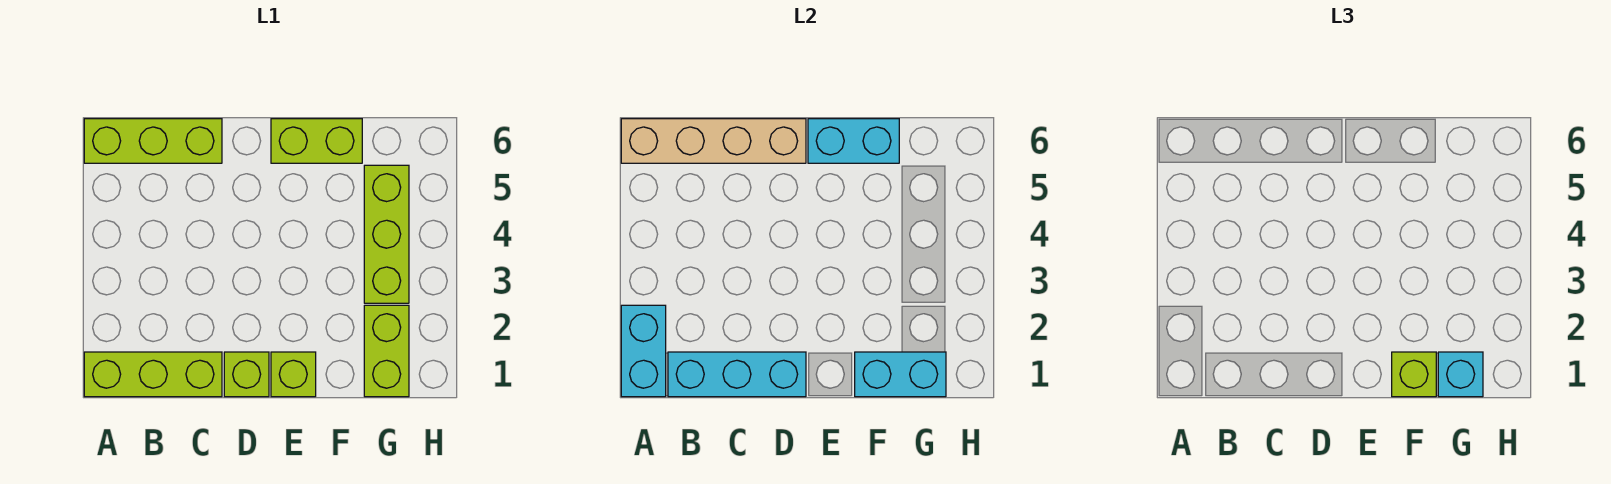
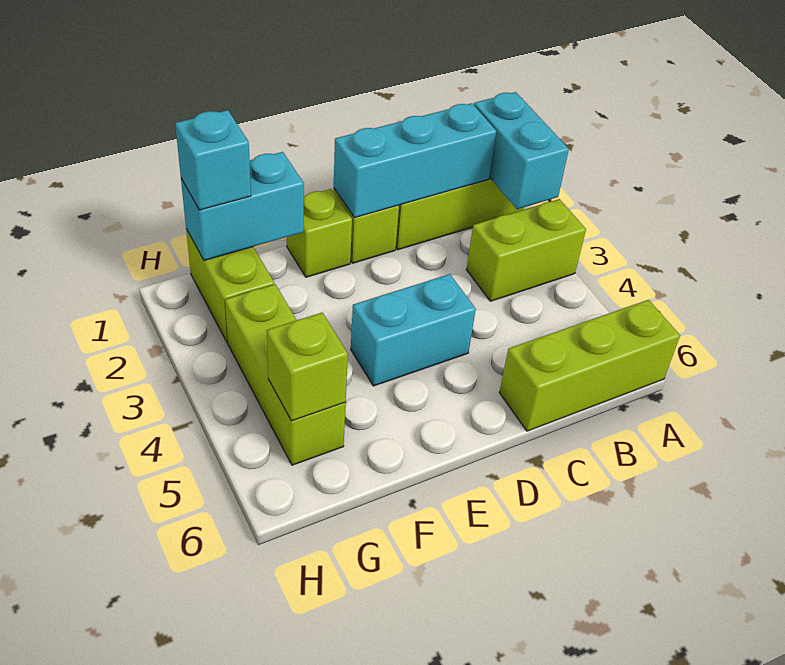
tan brick A6:D6 level 2 -> none
lime brick E6:F6 level 1 -> lime brick A3:B3 level 1
cyan brick E6:F6 level 2 -> cyan brick D4:E4 level 1
lime brick F1 level 3 -> lime brick G5 level 2

